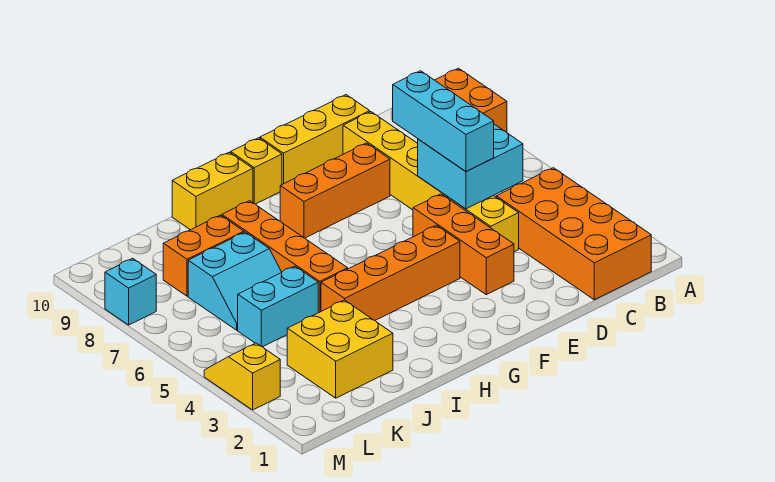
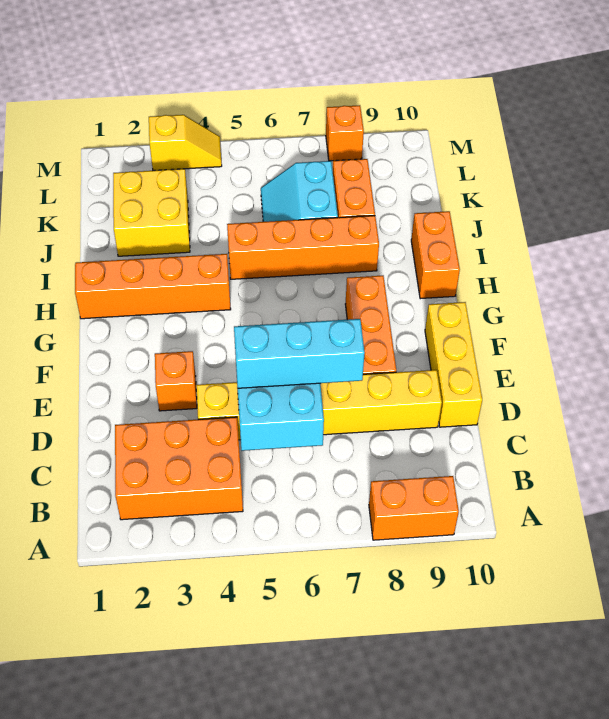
orange brick B1:C4 level 1 -> orange brick B2:C4 level 1
orange brick E3:E5 level 1 -> orange brick E3 level 1
orange brick F4:I4 level 1 -> orange brick H1:H4 level 1
yellow brick G10 level 1 -> none
yellow brick H10:I10 level 1 -> orange brick H10:I10 level 1
cyan brick J5:K5 level 1 -> none
cyan brick M8 level 1 -> orange brick M8 level 1

